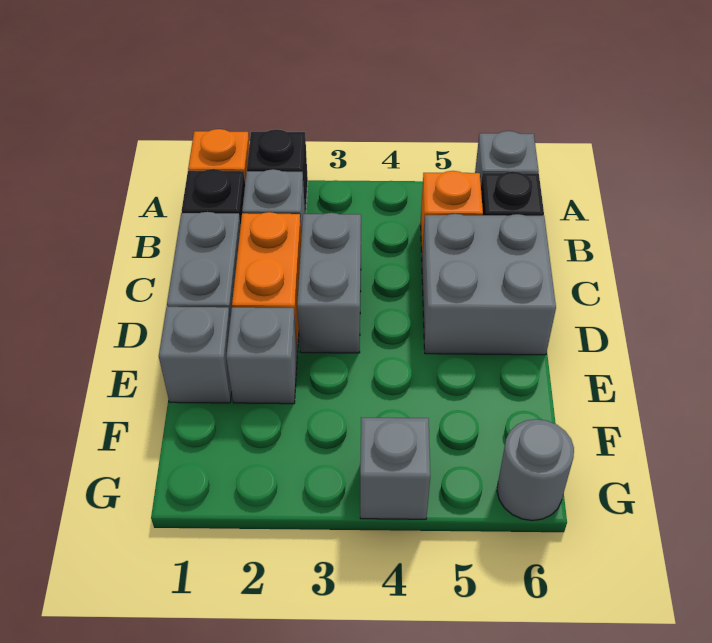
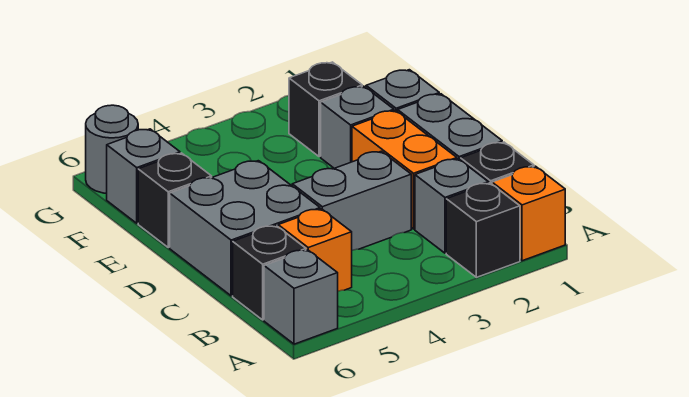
grey brick C3:D3 level 1 -> grey brick C3:C4 level 1
none -> black brick E6 level 1
none -> black brick F2 level 1
grey brick G4 level 1 -> grey brick F6 level 1

